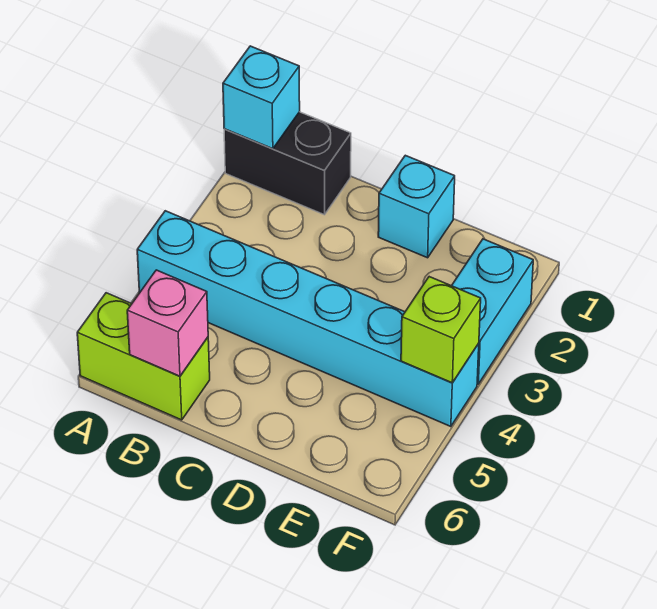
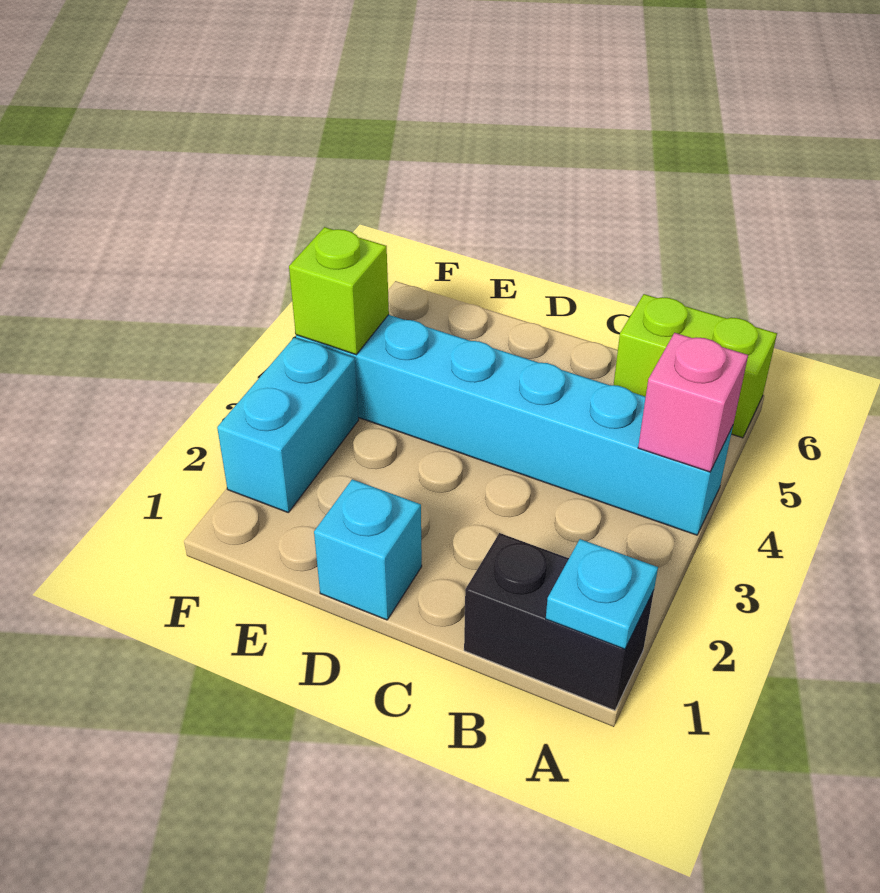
cyan brick A1 level 2 -> cyan plate A1 level 2
pink brick B6 level 2 -> pink brick A4 level 2

